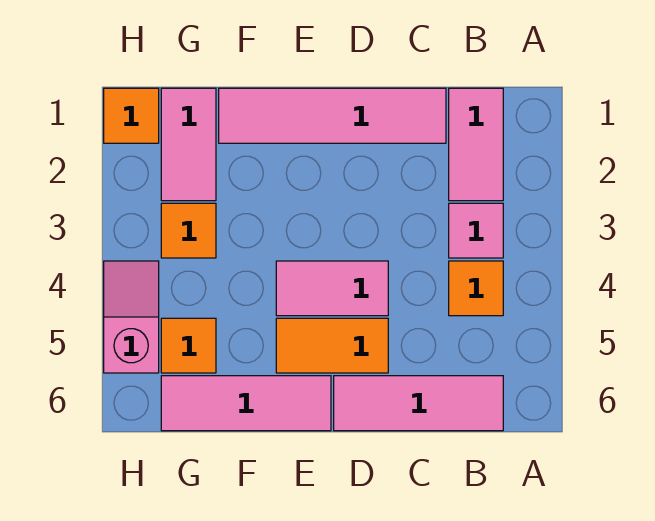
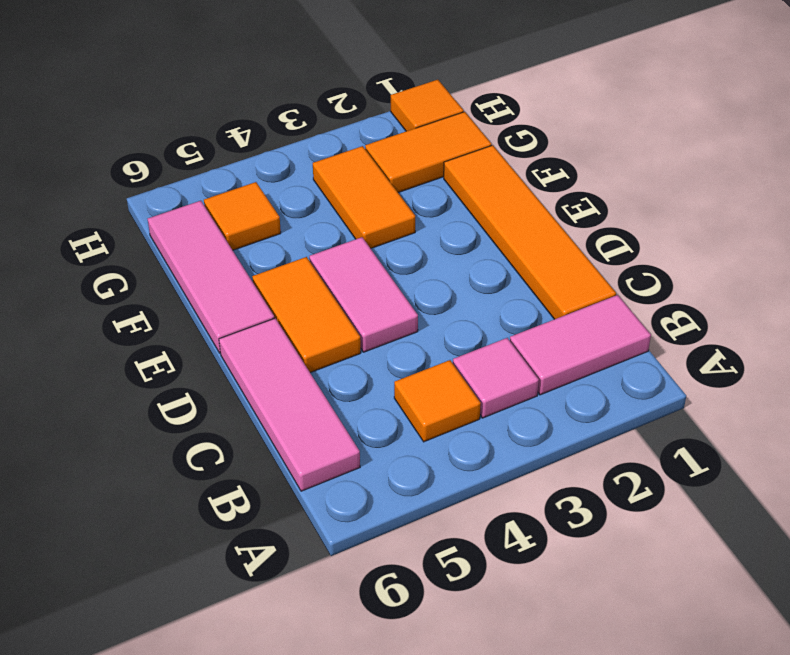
pink tile C1:F1 level 1 -> orange tile C1:F1 level 1
pink tile G1:G2 level 1 -> orange tile G1:G2 level 1
orange tile G3 level 1 -> orange tile F3:G3 level 1
pink slope H4:H5 level 1 top 5 -> none

